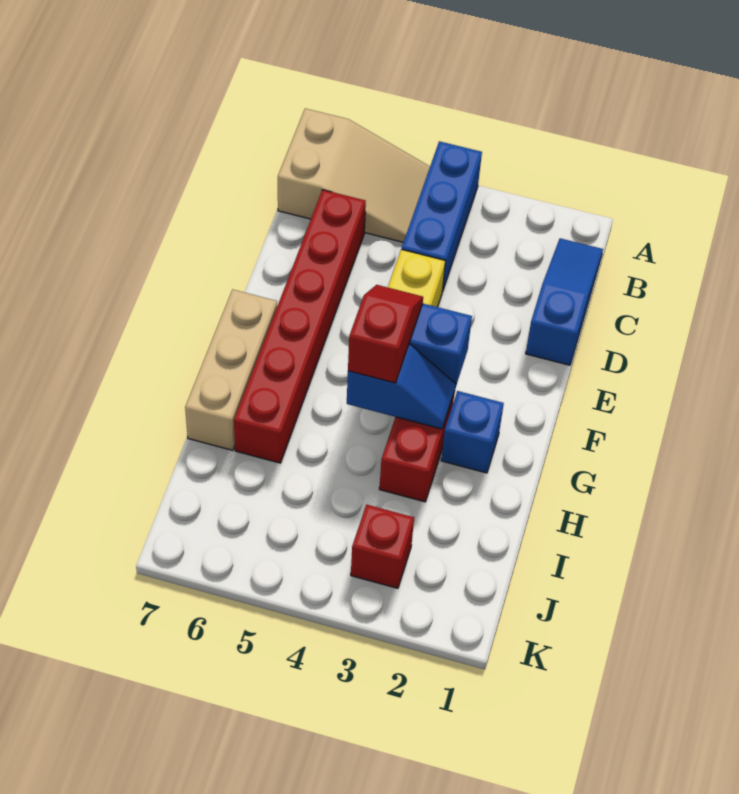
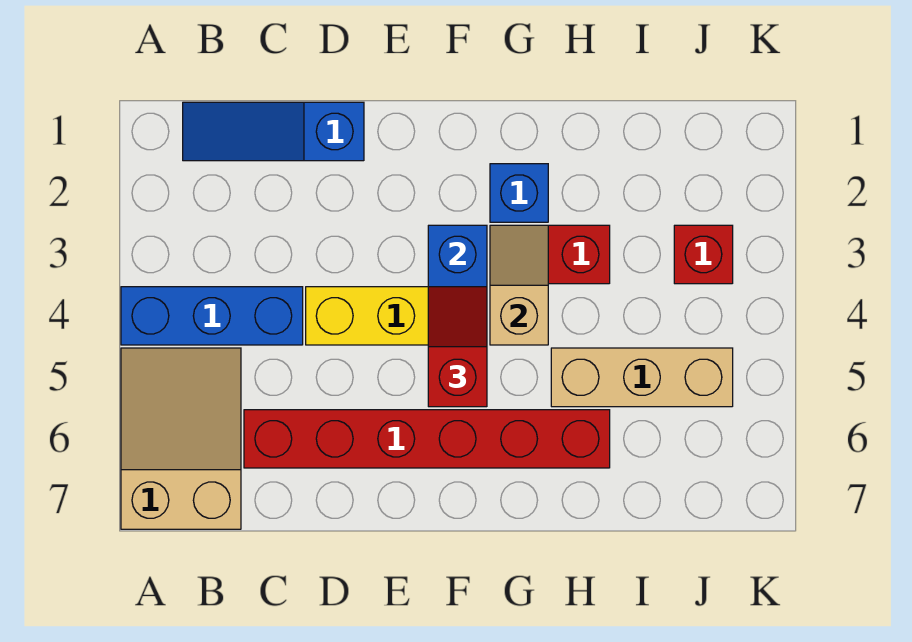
red slope F4:G4 level 3 top G -> red slope F4:F5 level 3 top 5
tan brick F7:H7 level 1 -> tan brick H5:J5 level 1
blue slope G3:G4 level 2 top 4 -> tan slope G3:G4 level 2 top 4

